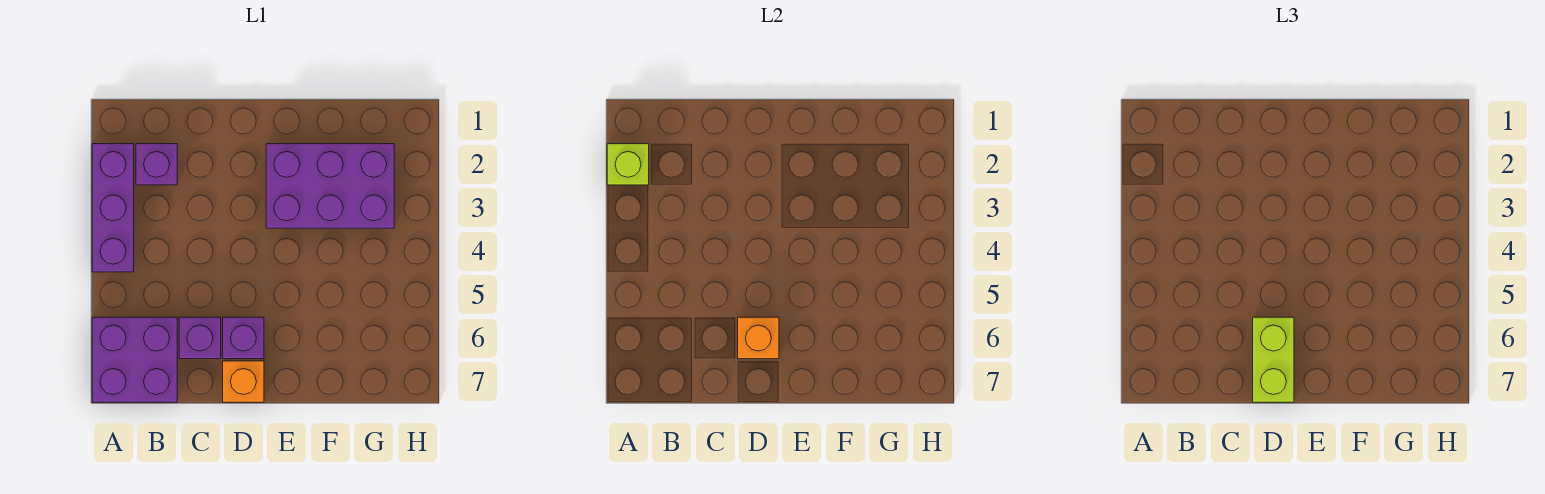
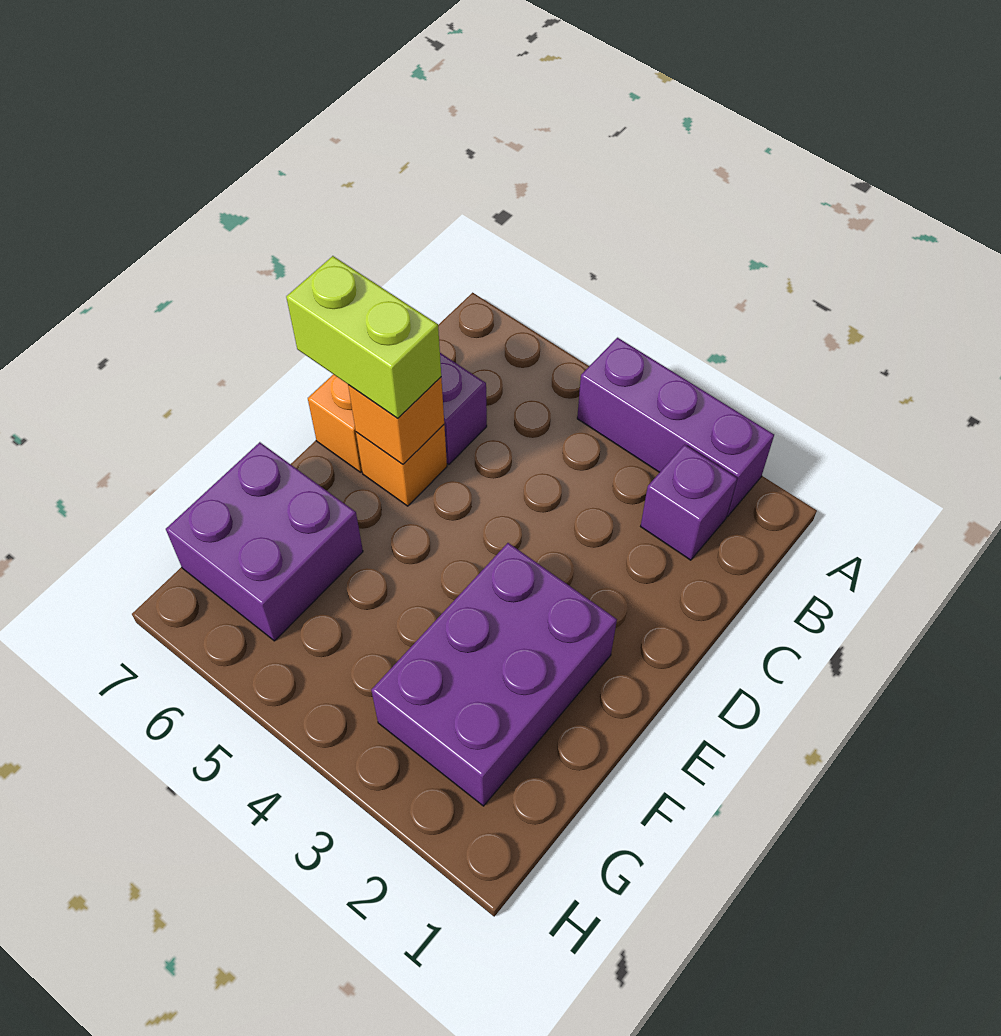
lime brick A2 level 2 -> none
purple brick A6:B7 level 1 -> purple brick F6:G7 level 1
purple brick D6 level 1 -> orange brick D6 level 1

